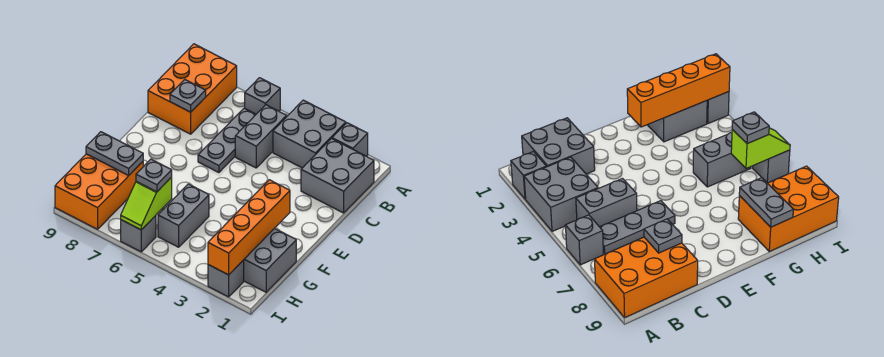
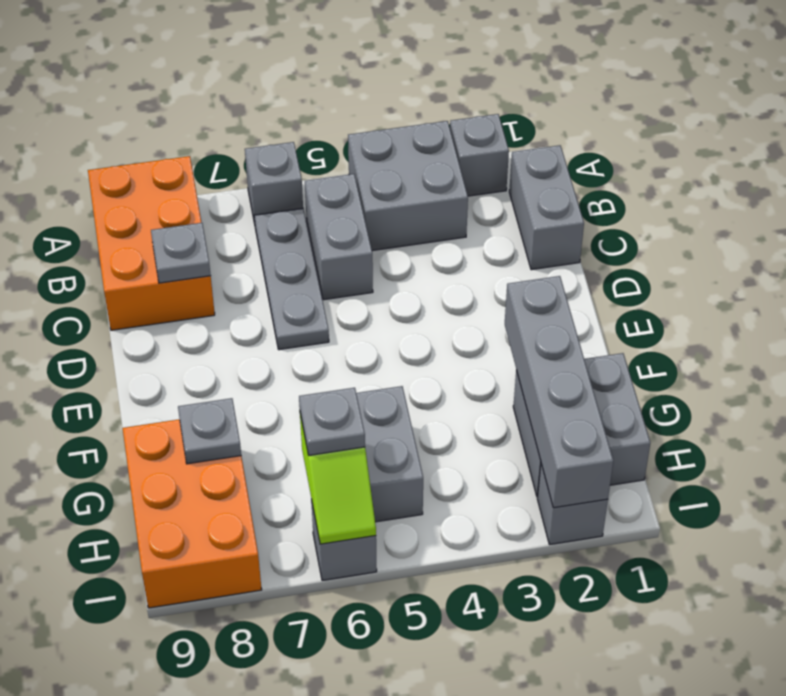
grey brick B1:C2 level 1 -> grey brick B1:C1 level 1
orange brick F2:I2 level 2 -> grey brick F2:I2 level 2
grey plate G8:G9 level 2 -> grey plate G8 level 2

